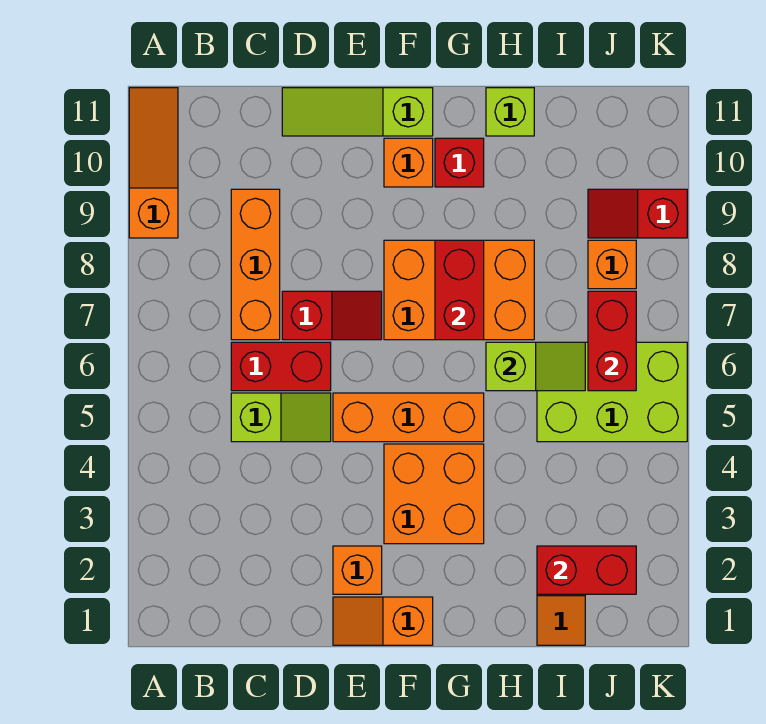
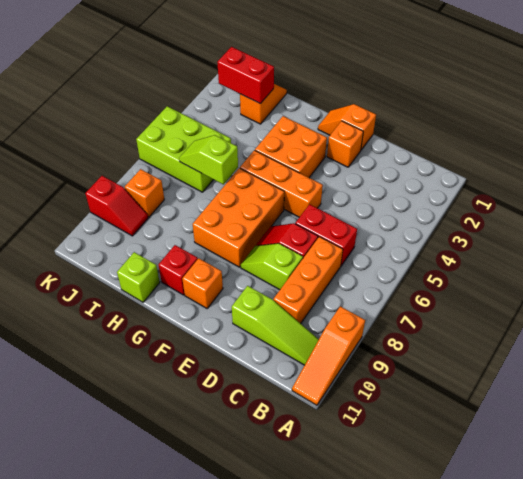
lime slope C5:D5 level 1 top C -> lime slope D8:E8 level 1 top D
lime slope D11:F11 level 1 top F -> lime slope B10:D10 level 1 top D
orange slope E1:F1 level 1 top F -> orange slope E1:F1 level 1 top E
orange brick F7:H8 level 1 -> orange brick F6:G8 level 1
red brick G7:G8 level 2 -> none
red brick J6:J7 level 2 -> none

